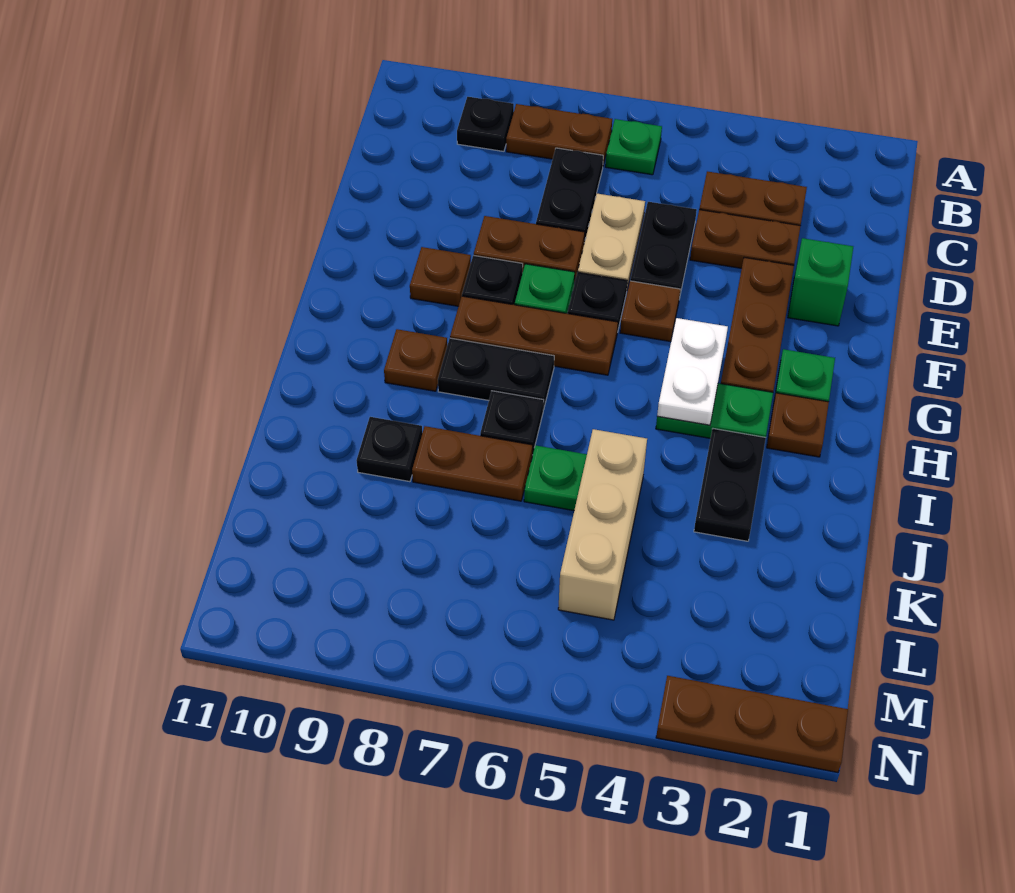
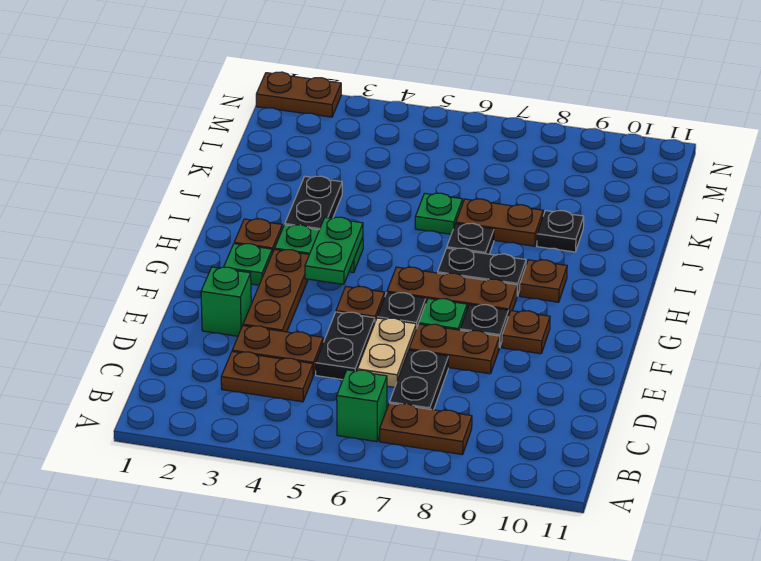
green plate B6 level 1 -> green brick B6 level 1
black plate B9 level 1 -> none
white plate G4:H4 level 2 -> green plate G4:H4 level 2
tan brick J5:L5 level 1 -> none
brown plate N1:N3 level 1 -> brown plate N1:N2 level 1

